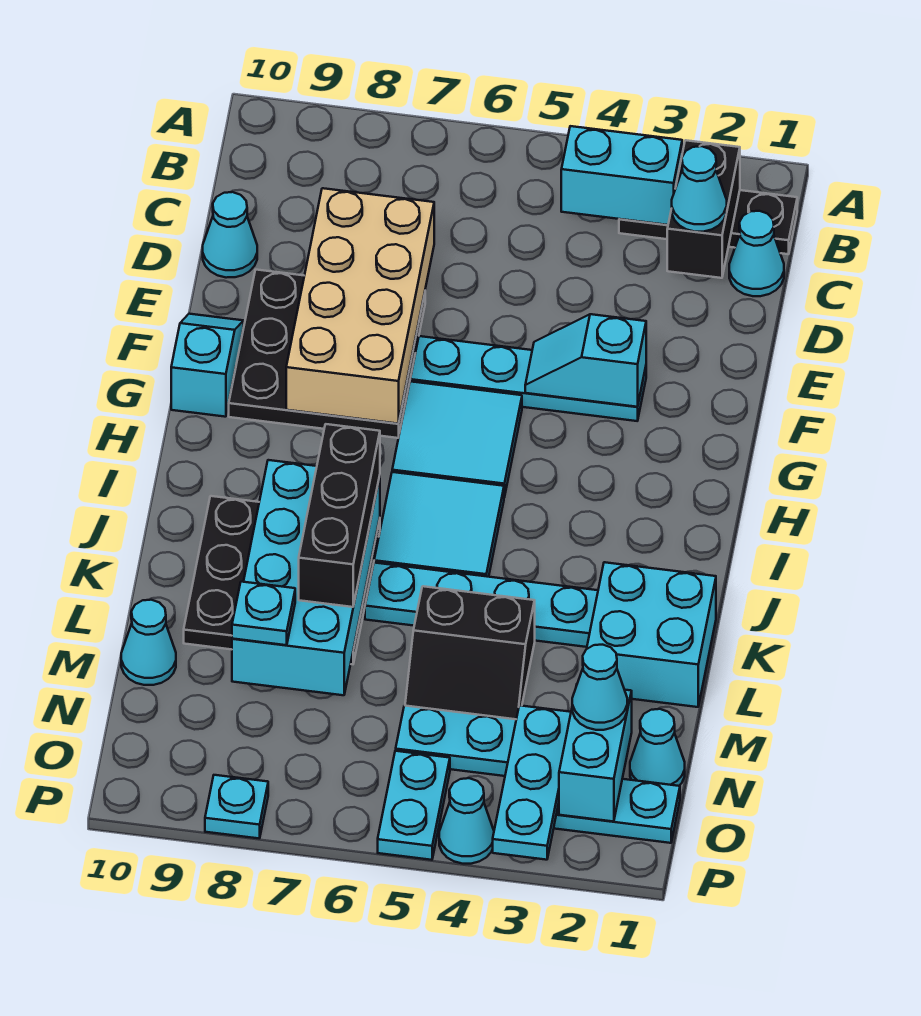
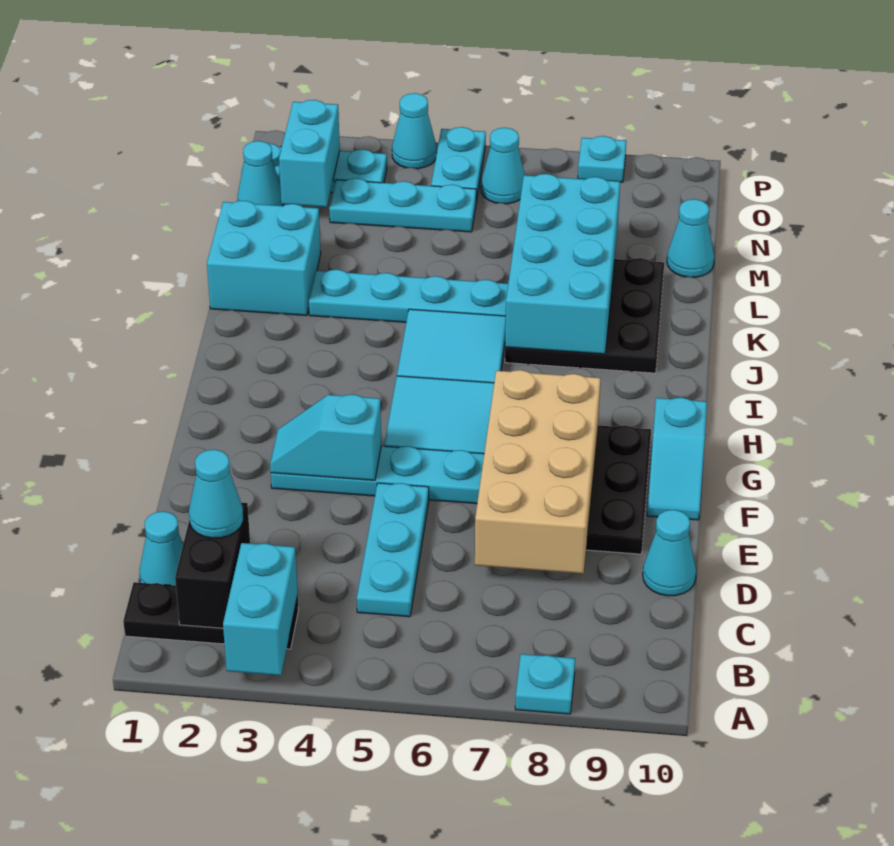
cyan brick B3:B4 level 2 -> cyan brick A3:B3 level 2
cyan slope F3:F4 level 2 top 3 -> cyan slope F3:F4 level 2 top 4
black brick J7:L7 level 3 -> none
black slope L4:M5 level 1 top L -> none
cyan plate M8 level 3 -> cyan plate A8 level 1
cyan cone N2 level 3 -> cyan cone O6 level 1
cyan plate N3:P3 level 2 -> cyan plate C5:E5 level 1

